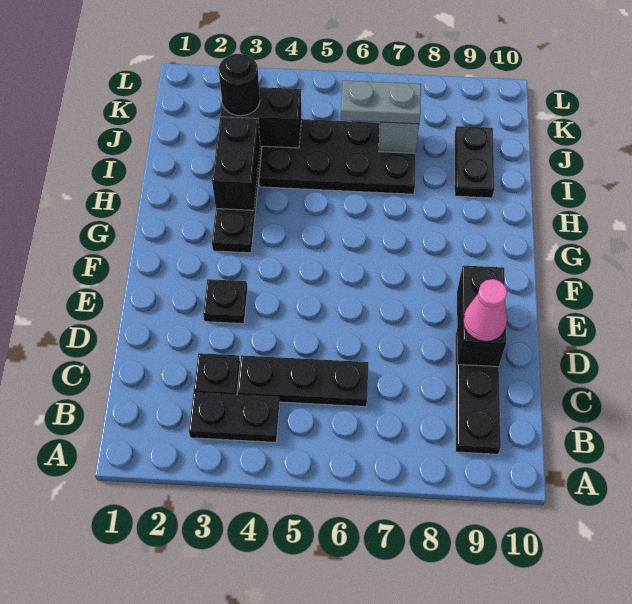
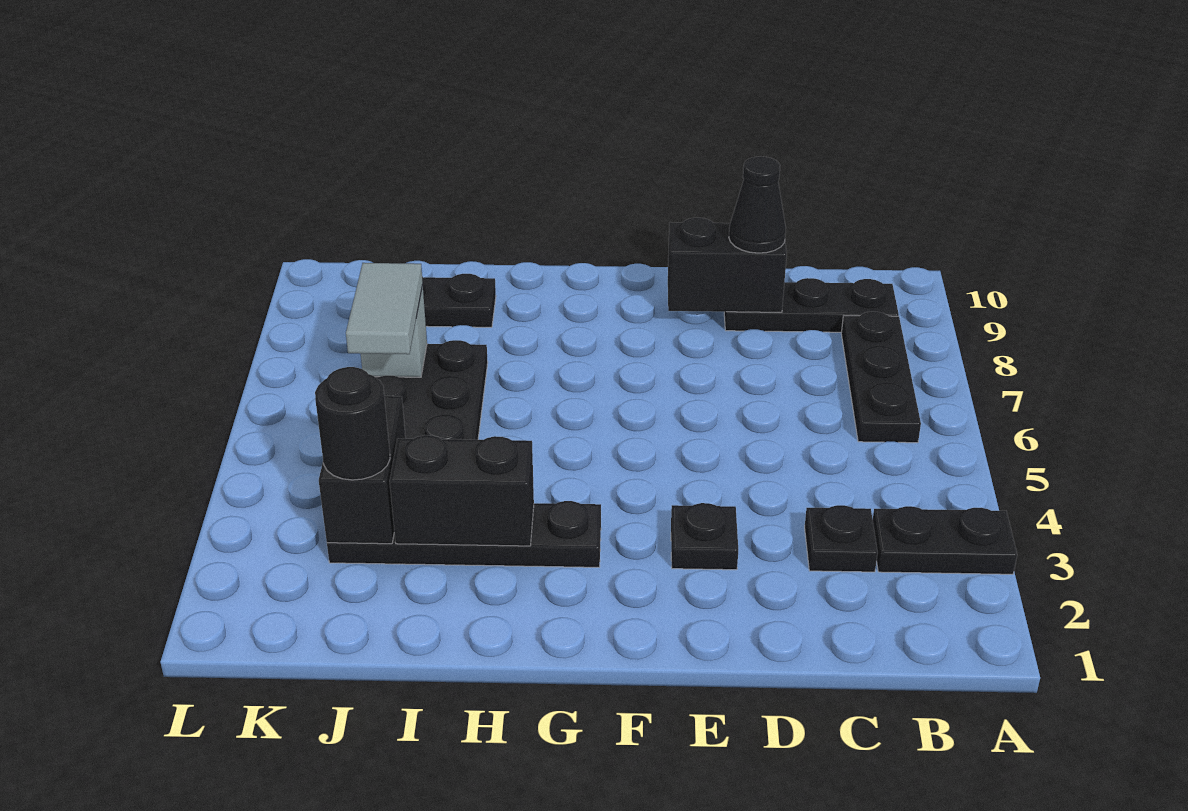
black plate B3:B4 level 1 -> black plate A3:B3 level 1
black plate C4:C6 level 1 -> black plate B6:B8 level 1
pink cone D9 level 3 -> black cone D9 level 3
grey plate J6:J7 level 3 -> grey tile J6:J7 level 3

